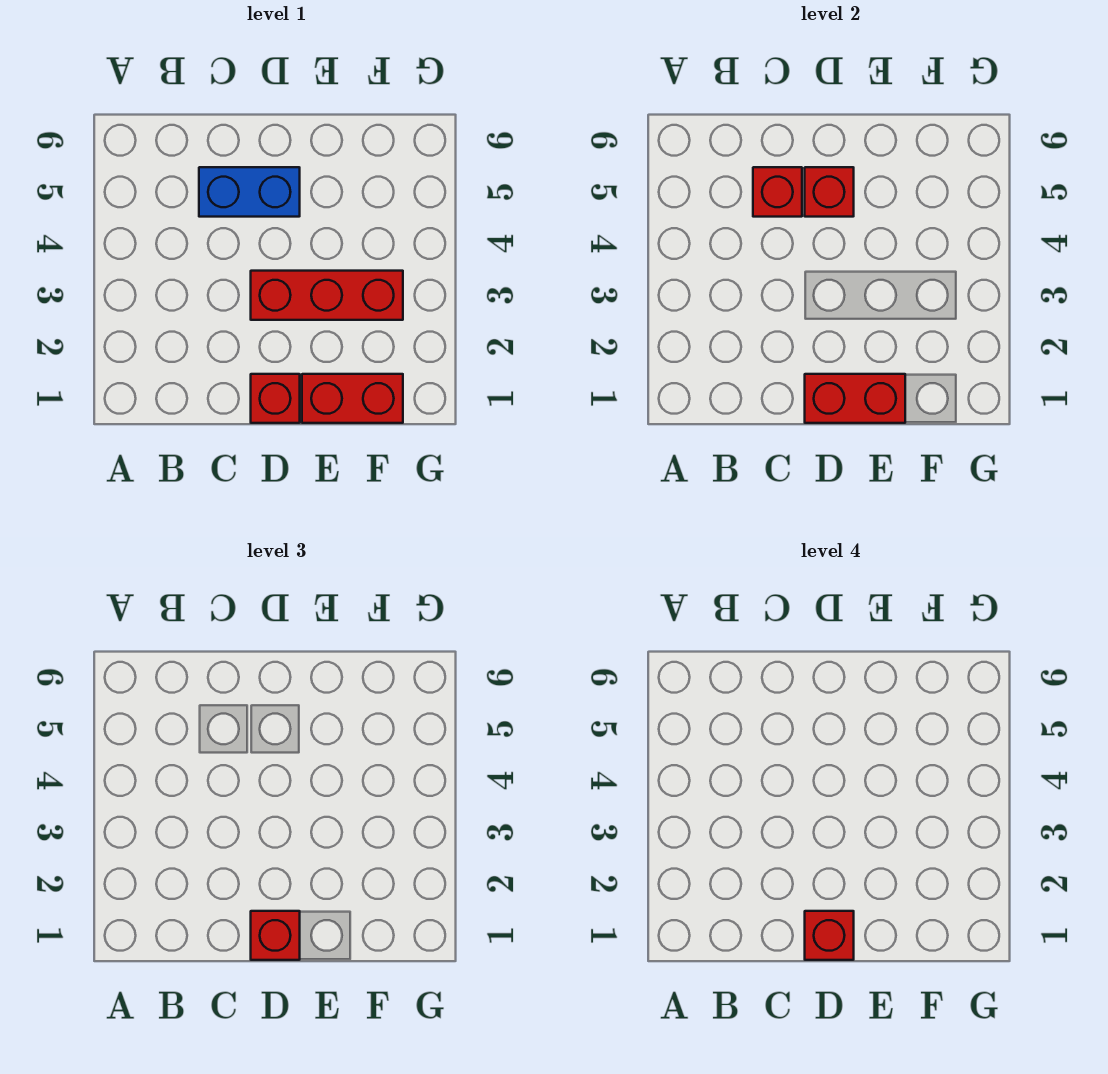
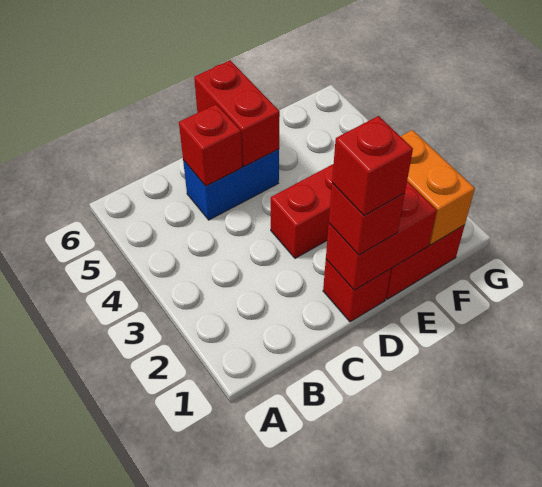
red brick D5 level 2 -> red brick D5:D6 level 2
none -> orange brick F1:F2 level 2

